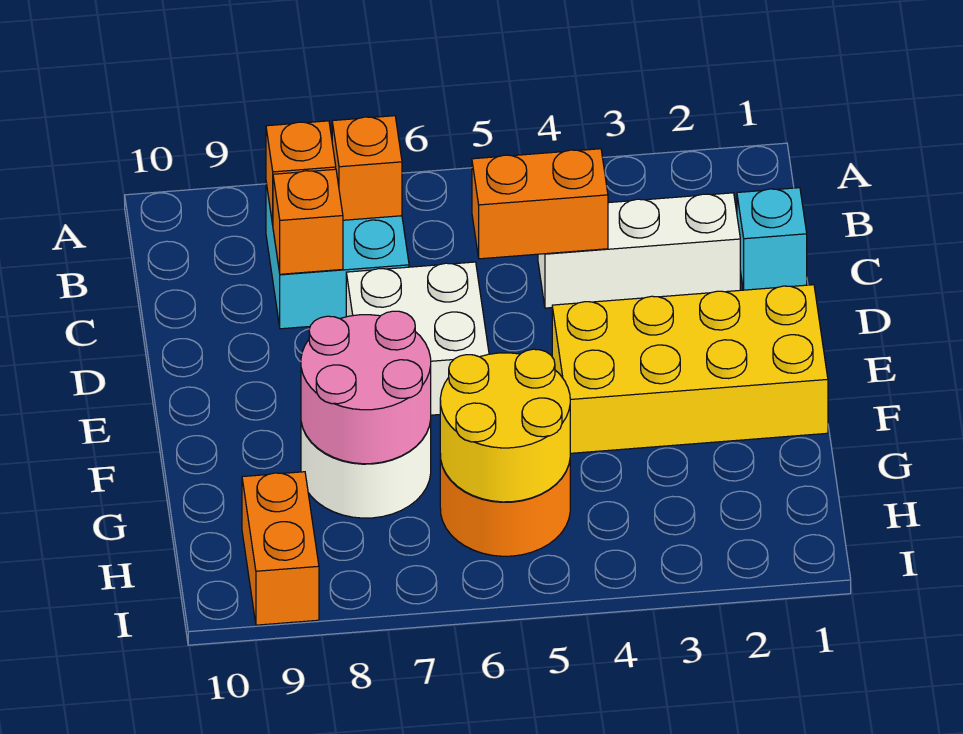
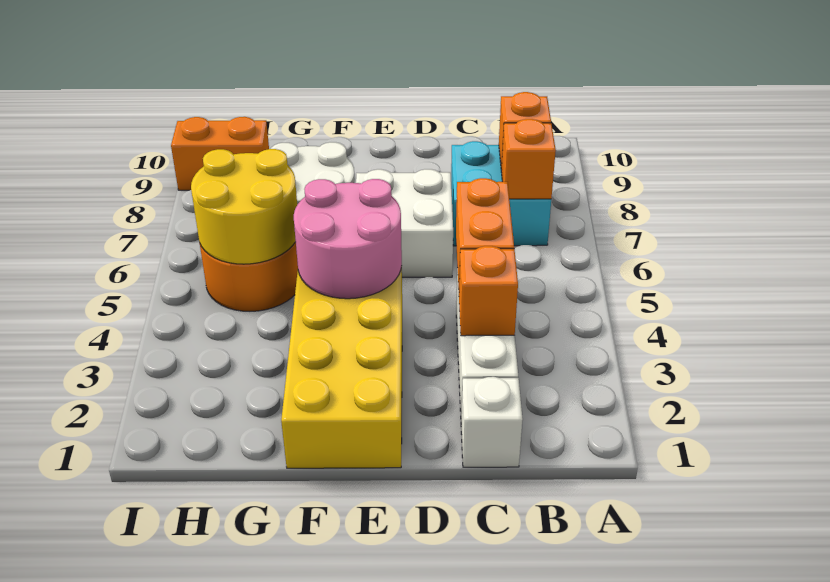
cyan brick C1 level 1 -> white brick C1 level 1
orange brick C8 level 2 -> orange brick C3 level 2
pink round brick F7:G8 level 2 -> pink round brick E4:F5 level 2

